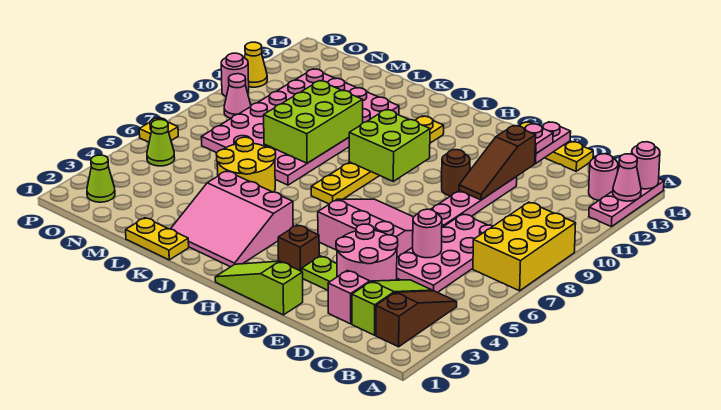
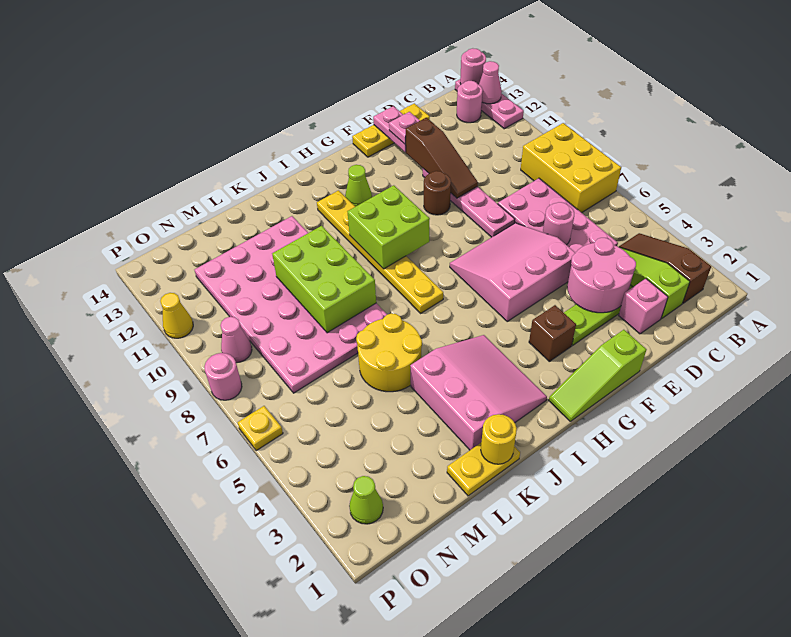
pink slope I2:K4 level 1 top 4 -> pink slope I2:K4 level 1 top K
none -> yellow round brick K1 level 2
lime cone O5 level 1 -> lime cone H12 level 1
pink round brick P10 level 1 -> pink round brick P8 level 1

